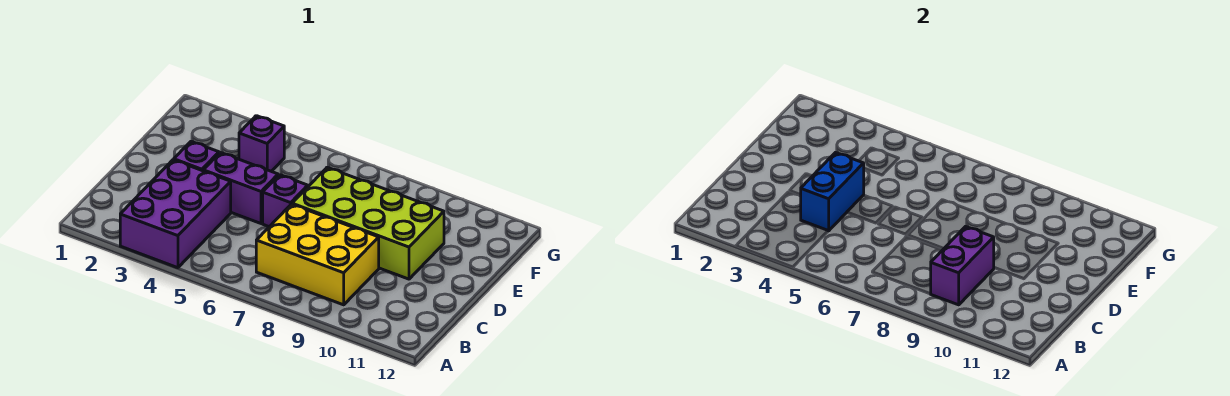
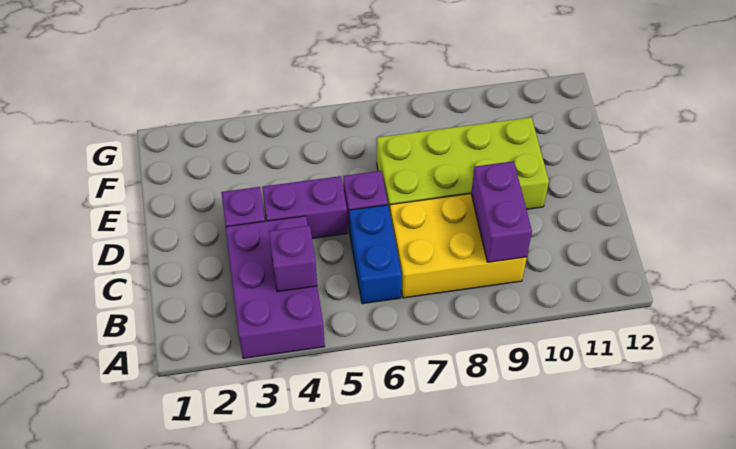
blue brick C4:D4 level 2 -> blue brick B6:C6 level 1
purple brick F4 level 1 -> purple brick B4 level 2

